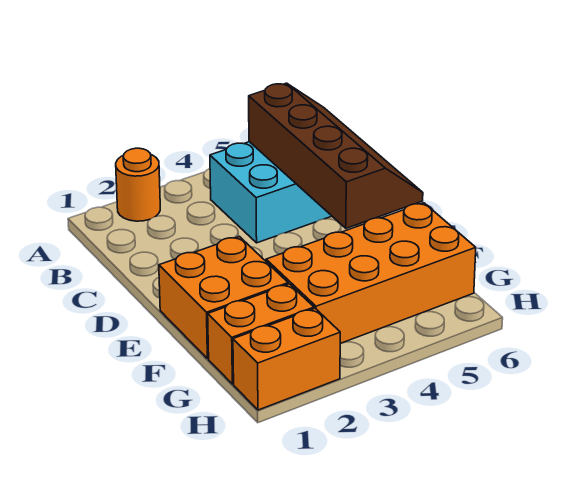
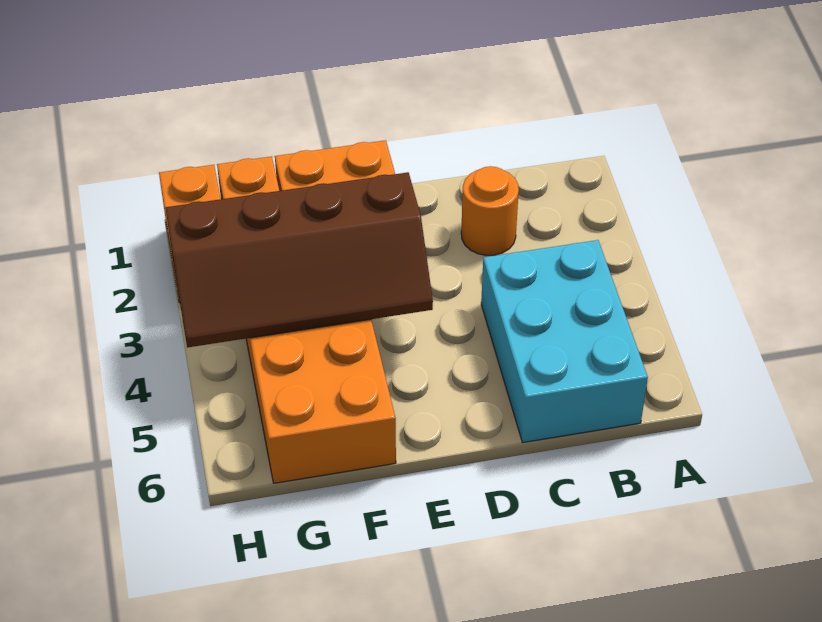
orange round brick A2 level 1 -> orange round brick C2 level 1
brown slope B5:E6 level 2 top 5 -> brown slope E3:H4 level 2 top 3

